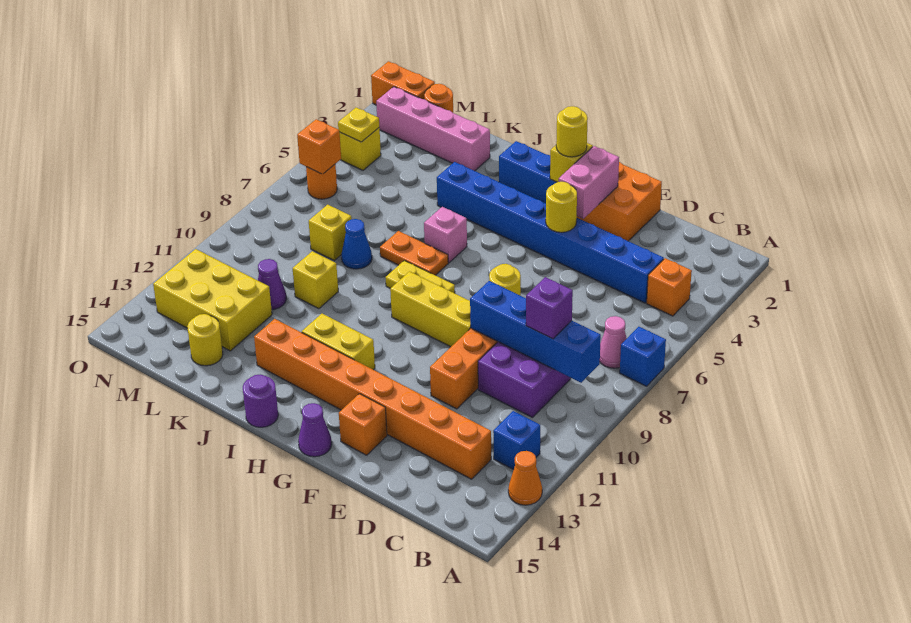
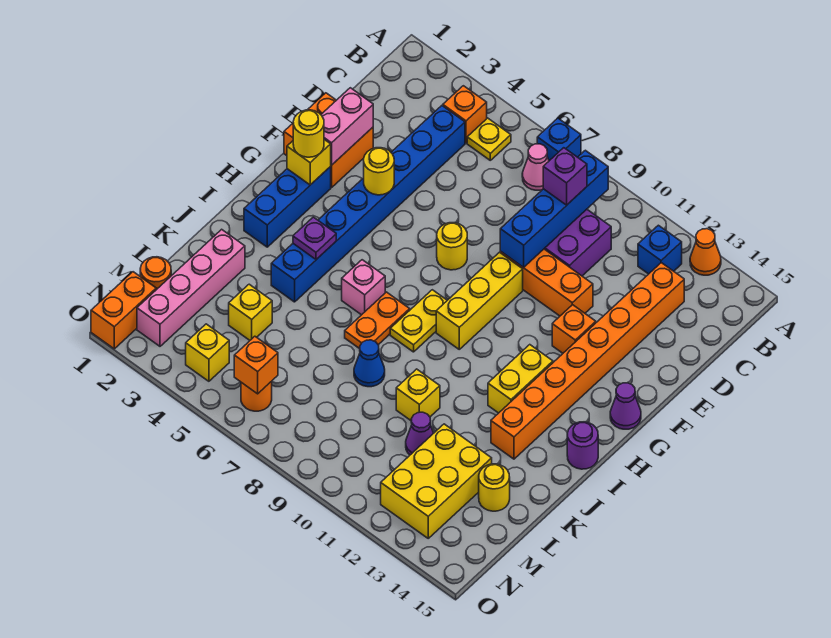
pink brick F2:F3 level 2 -> pink brick E2:F2 level 2
orange brick F14 level 1 -> orange brick F12 level 1
none -> purple plate I4 level 2
yellow brick L8 level 1 -> yellow brick L4 level 1
yellow plate N4 level 2 -> yellow plate B5 level 1

